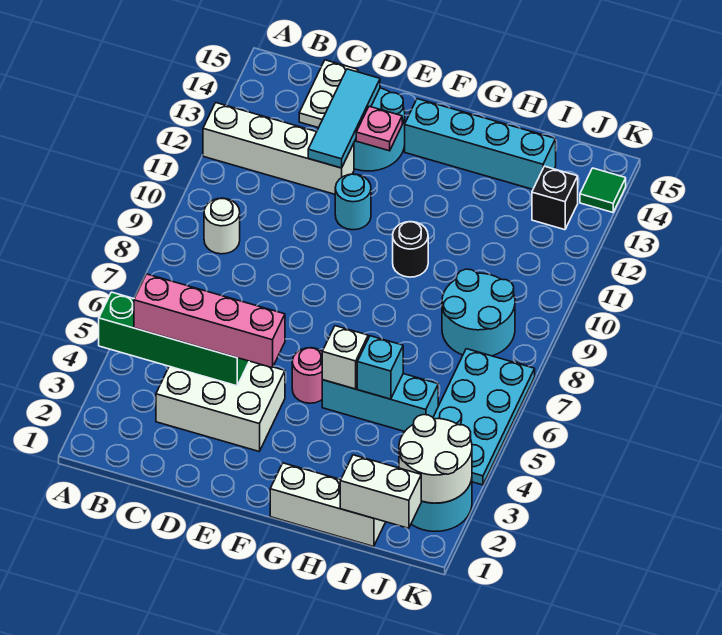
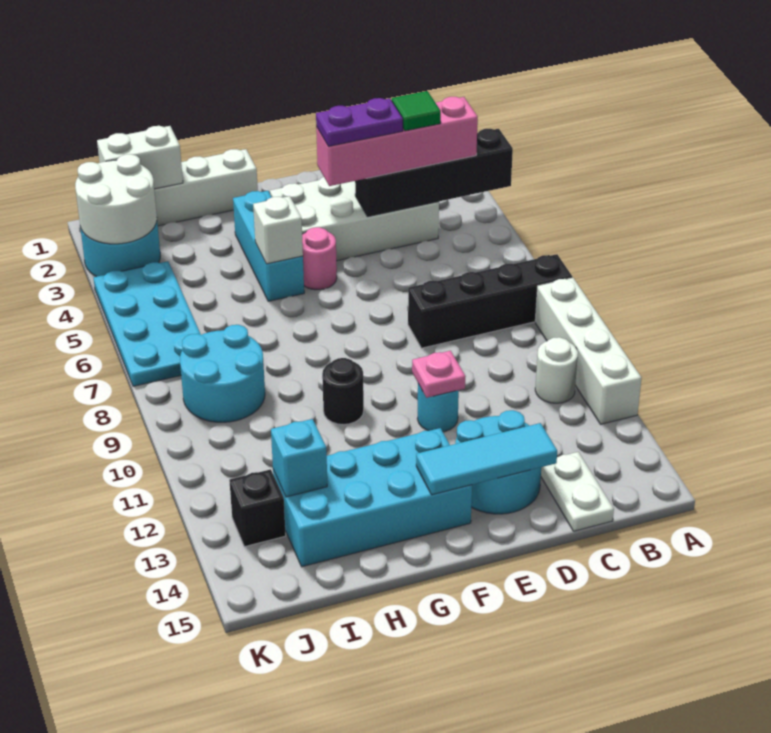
green brick A4:D4 level 2 -> black brick A4:D4 level 2
none -> black brick A8:D8 level 1
white brick A12:D12 level 1 -> white brick A9:A12 level 1
white round brick B9 level 1 -> white round brick B11 level 1
white brick C3:E4 level 1 -> white brick C3:F4 level 1
none -> purple plate D4:E4 level 4
cyan tile D12:D14 level 2 -> cyan tile D14:F14 level 2
pink plate E13 level 2 -> pink plate E11 level 2
cyan brick F14:I14 level 1 -> cyan brick F13:I14 level 1
cyan brick G5:I5 level 1 -> cyan brick G3:G5 level 1
cyan brick H5 level 2 -> cyan brick I13 level 2
green tile K14 level 1 -> green tile C4 level 4

